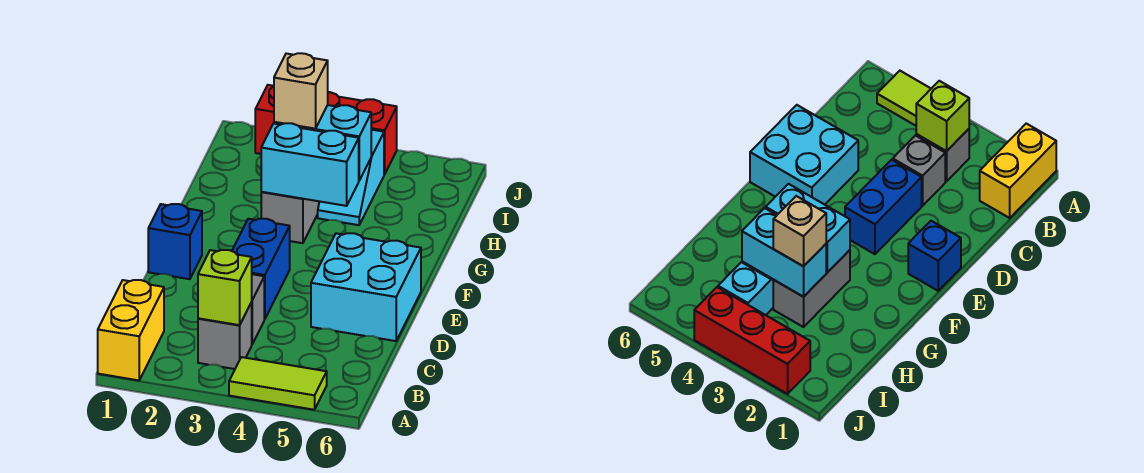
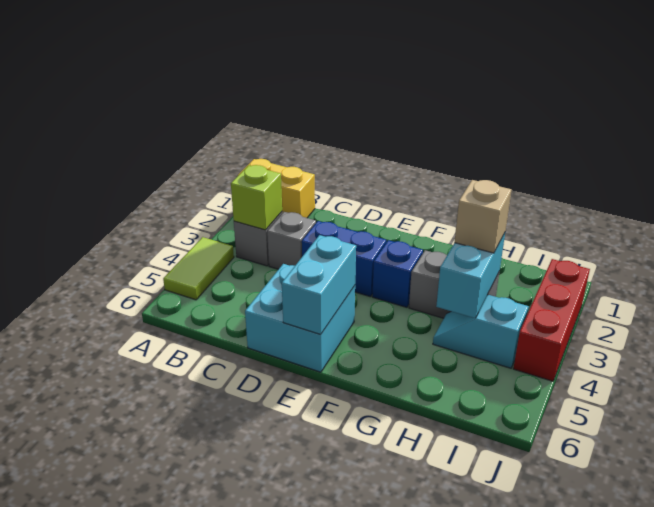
blue brick E1 level 1 -> blue brick F3 level 1
cyan brick G3:G4 level 2 -> cyan brick E5:E6 level 2

